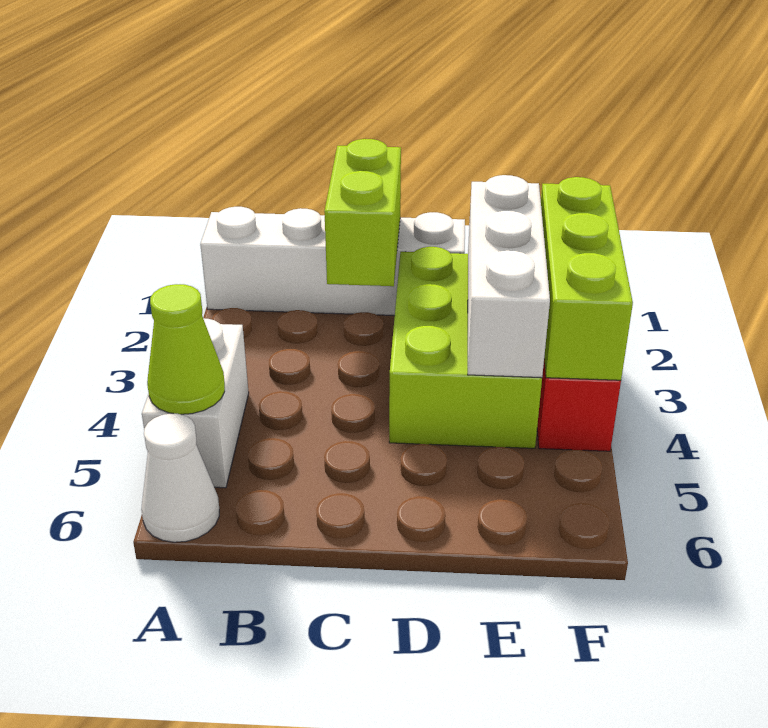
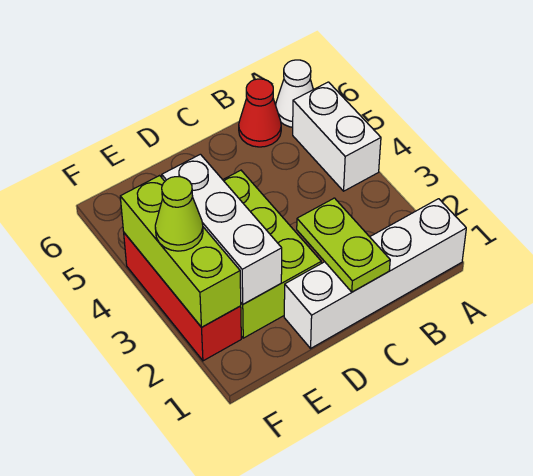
lime cone A5 level 2 -> lime cone F3 level 3
none -> red cone B6 level 1
lime brick C1:C2 level 2 -> lime plate C1:C2 level 2

